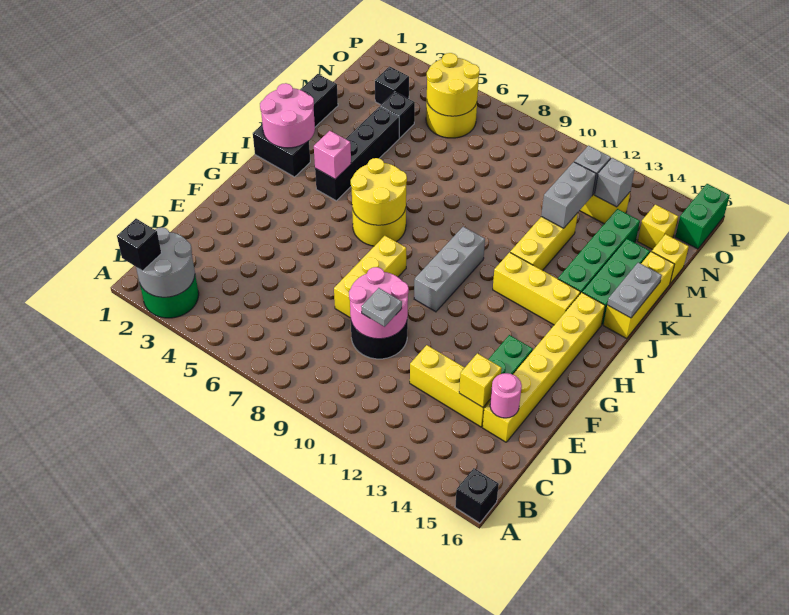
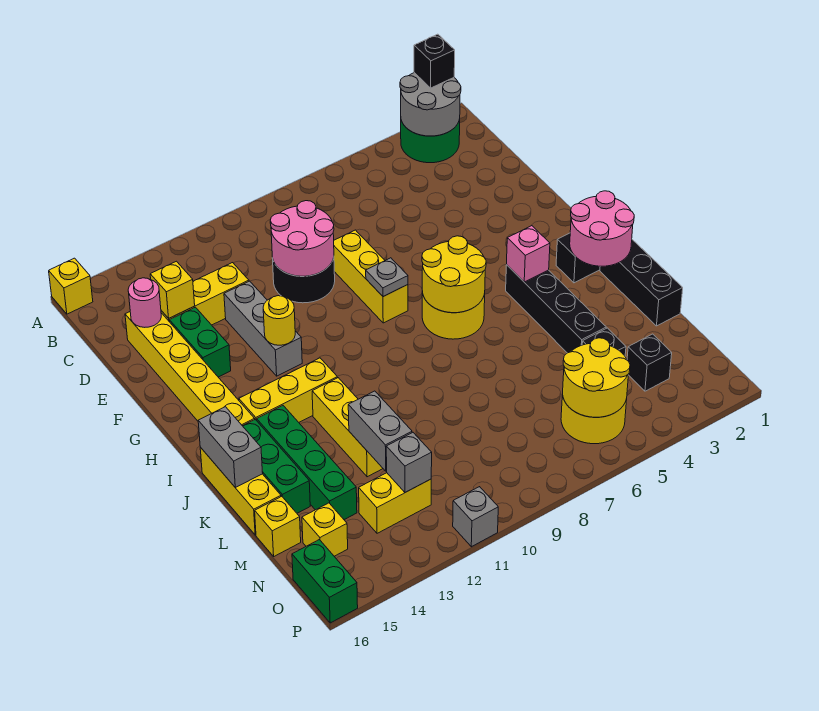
black brick A16 level 1 -> yellow brick A16 level 1
grey plate D10 level 3 -> grey plate G8 level 2
grey brick G10:I10 level 1 -> grey brick E12:G12 level 1
none -> yellow round brick G12 level 2
grey plate J16:K16 level 2 -> grey brick J16:K16 level 2
grey brick N13 level 2 -> grey brick P11 level 1

